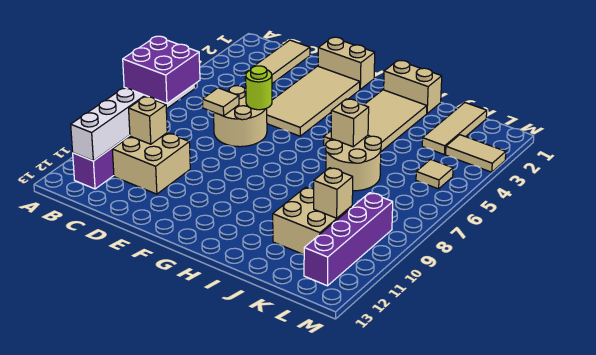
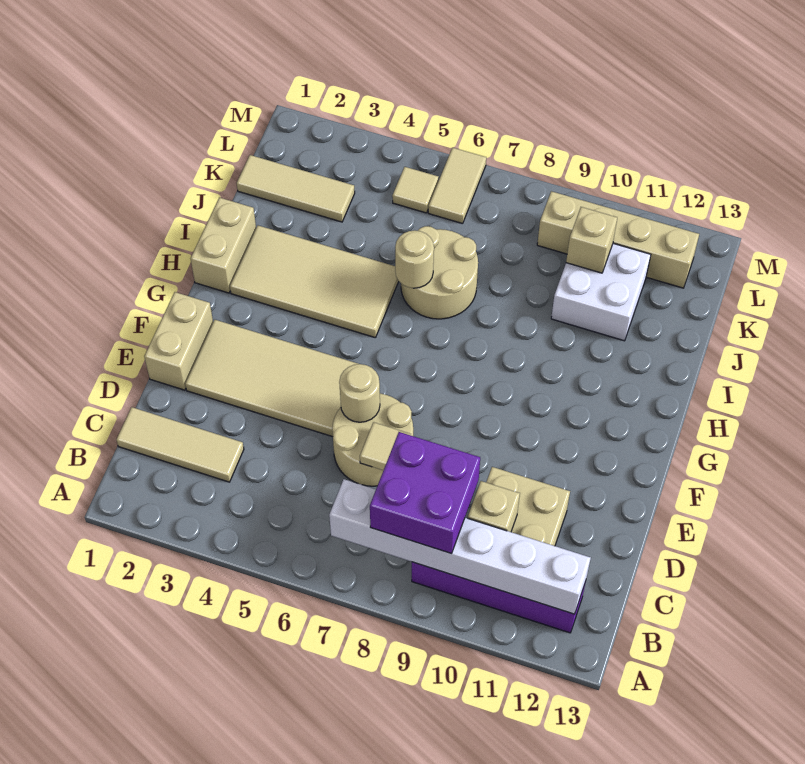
lime round brick E6 level 2 -> tan round brick E6 level 2
tan brick I6 level 2 -> tan round brick I6 level 2
tan brick J10:K11 level 1 -> white brick J10:K11 level 1
tan tile L3:M3 level 1 -> tan tile L6:M6 level 1
purple brick L9:L12 level 1 -> tan brick L9:L12 level 1

